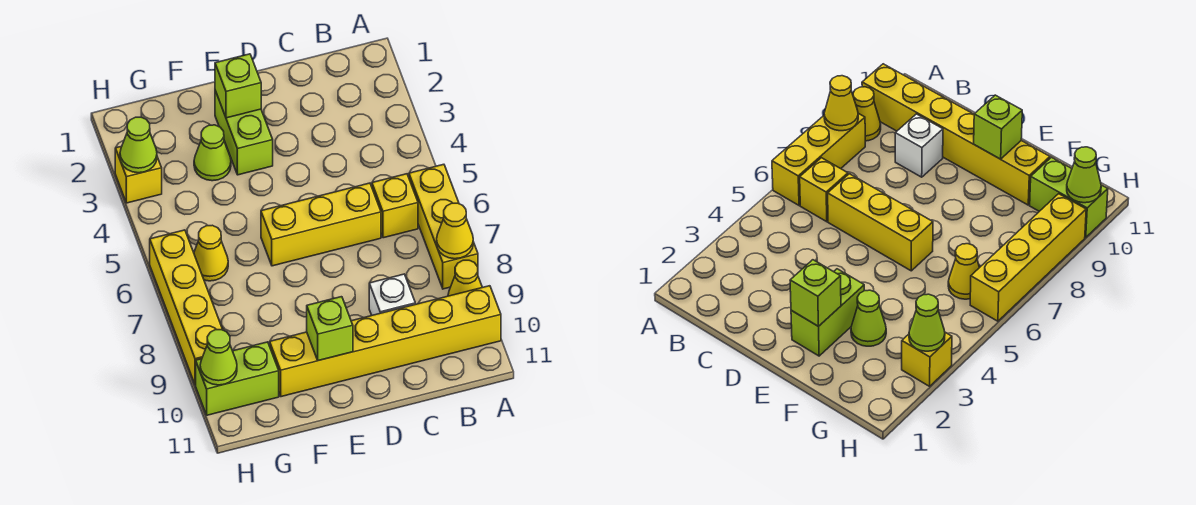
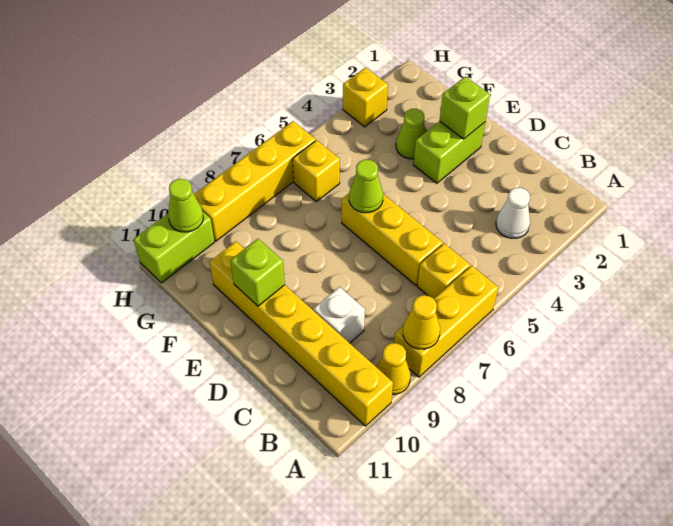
none -> white cone B3 level 1
yellow cone G6 level 1 -> yellow brick G6 level 1
lime brick G10:H10 level 1 -> lime brick H10:H11 level 1
lime cone H3 level 2 -> lime cone E6 level 2

